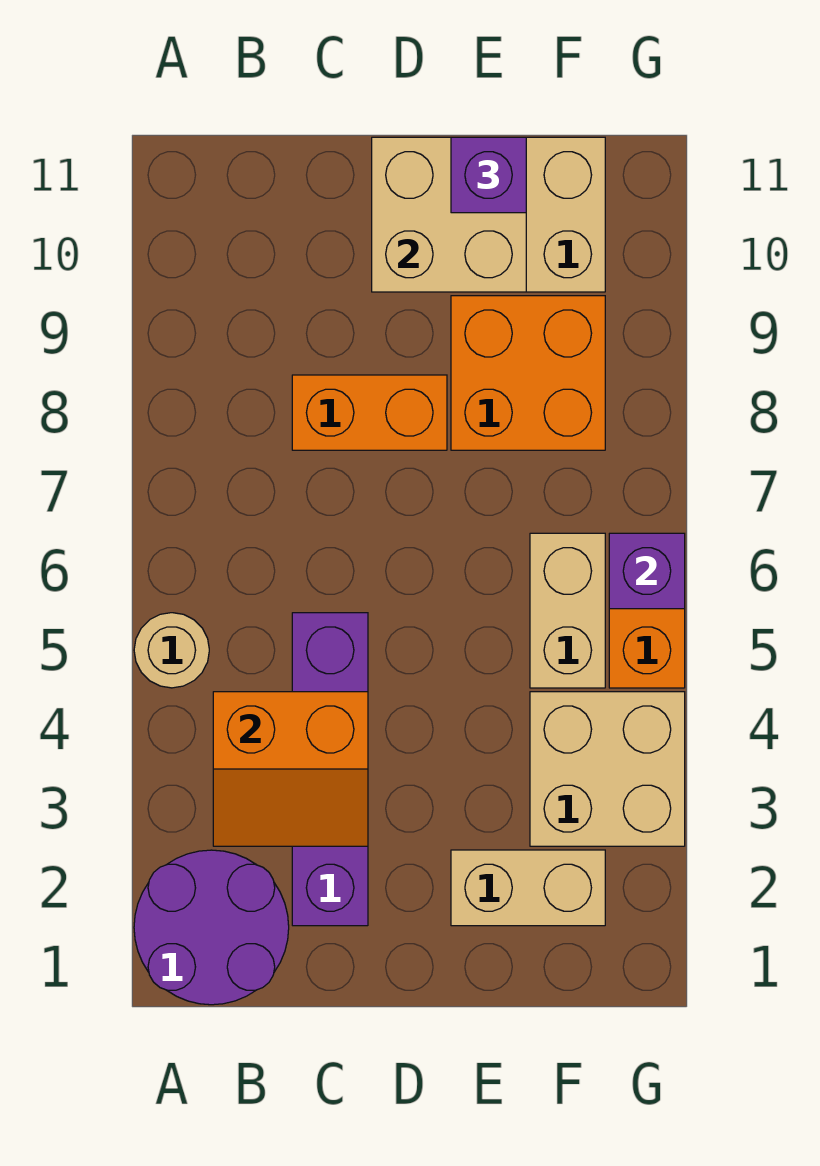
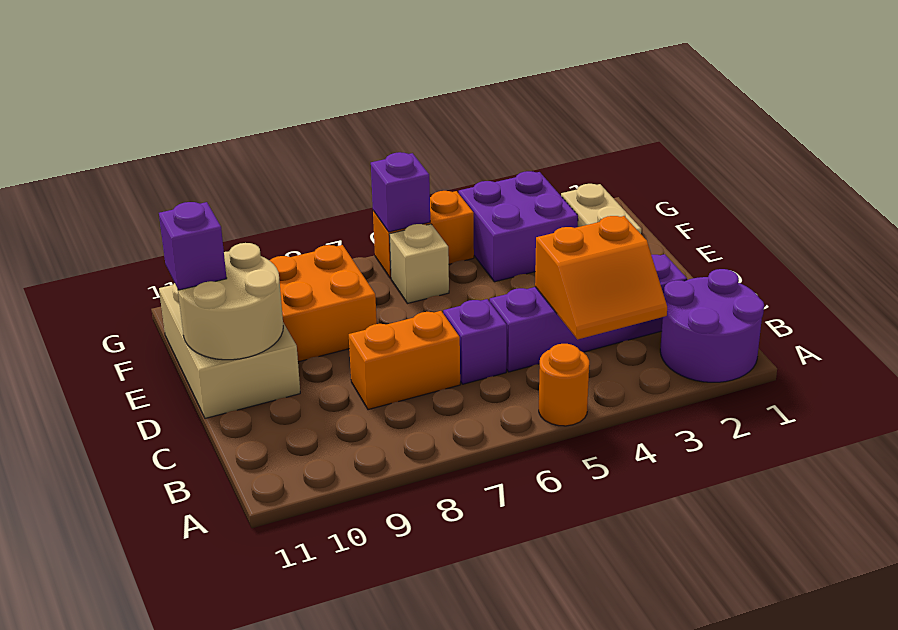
tan round brick A5 level 1 -> orange round brick A5 level 1
orange slope B3:C4 level 2 top 4 -> orange slope B3:C4 level 2 top C
none -> purple brick C6 level 1
orange brick C8:D8 level 1 -> orange brick C7:C8 level 1
tan brick D10:E11 level 2 -> tan round brick D10:E11 level 2
tan brick F3:G4 level 1 -> purple brick F3:G4 level 1
tan brick F5:F6 level 1 -> tan brick F6 level 1

